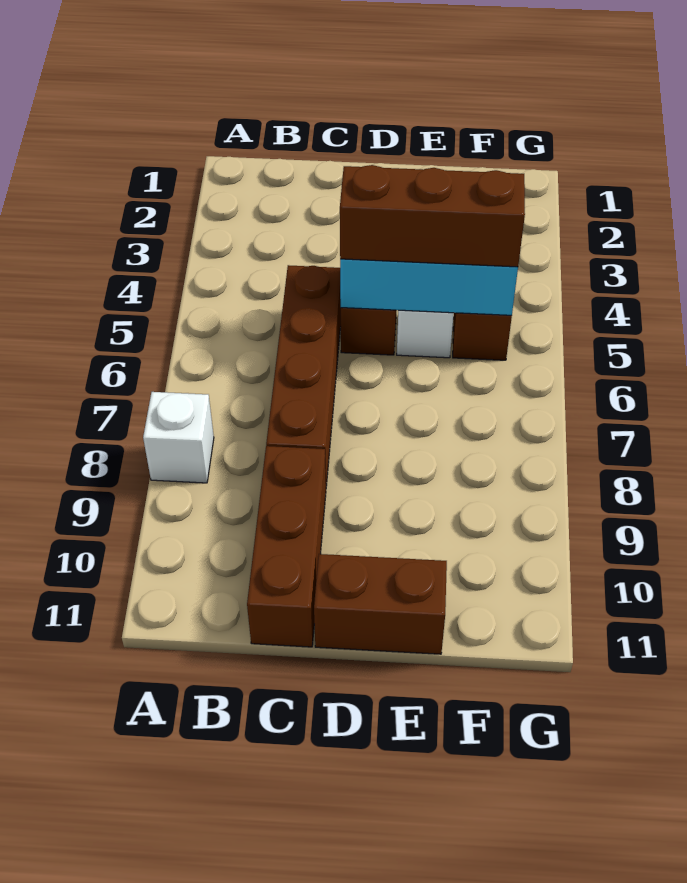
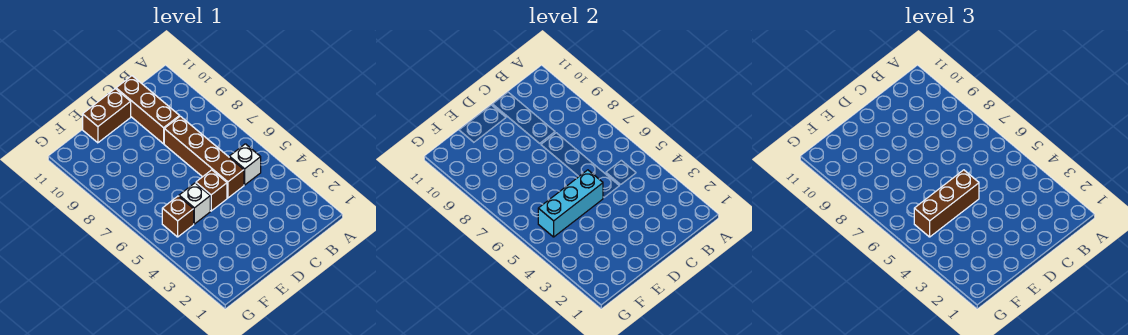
white brick A8 level 1 -> white brick B5 level 1

